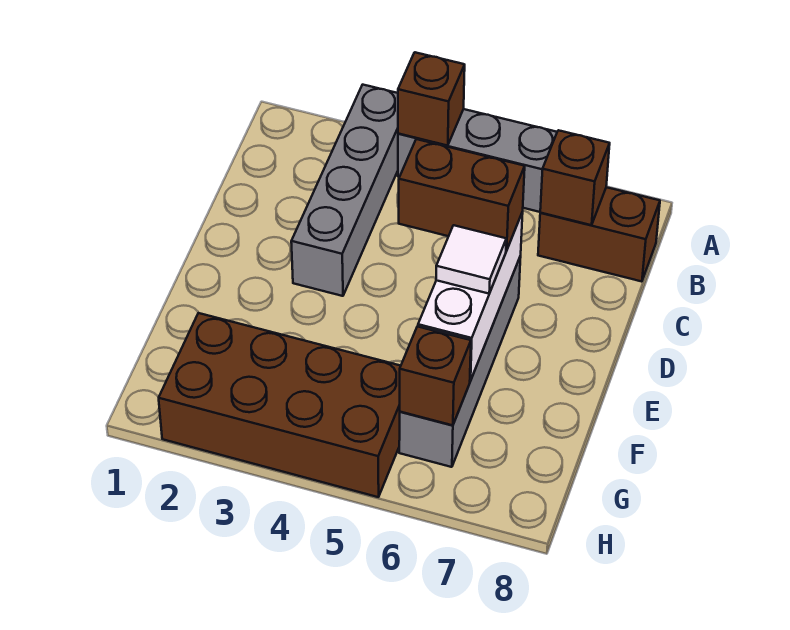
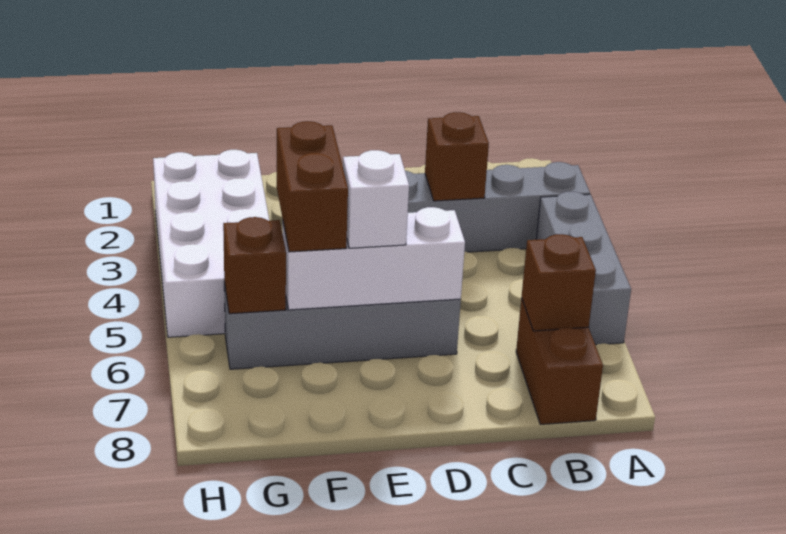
brown brick A4 level 2 -> brown brick C3 level 2
brown brick D5:D6 level 3 -> brown brick F5:F6 level 3
white tile E6 level 3 -> white brick E6 level 3
brown brick G2:H5 level 1 -> white brick G2:H5 level 1

